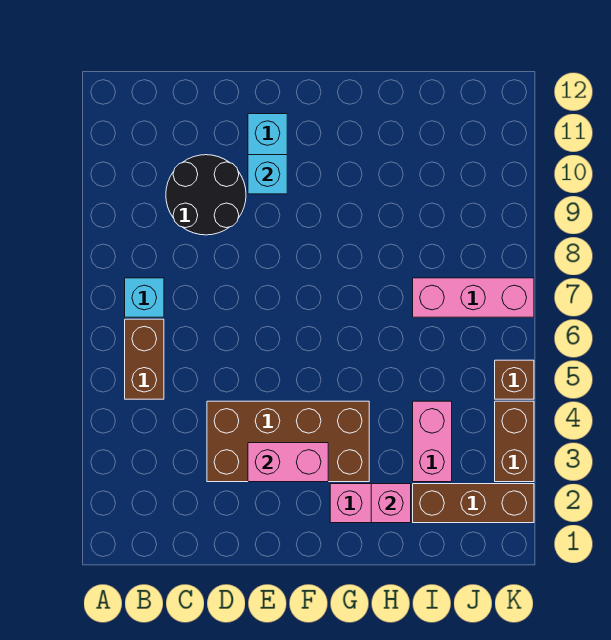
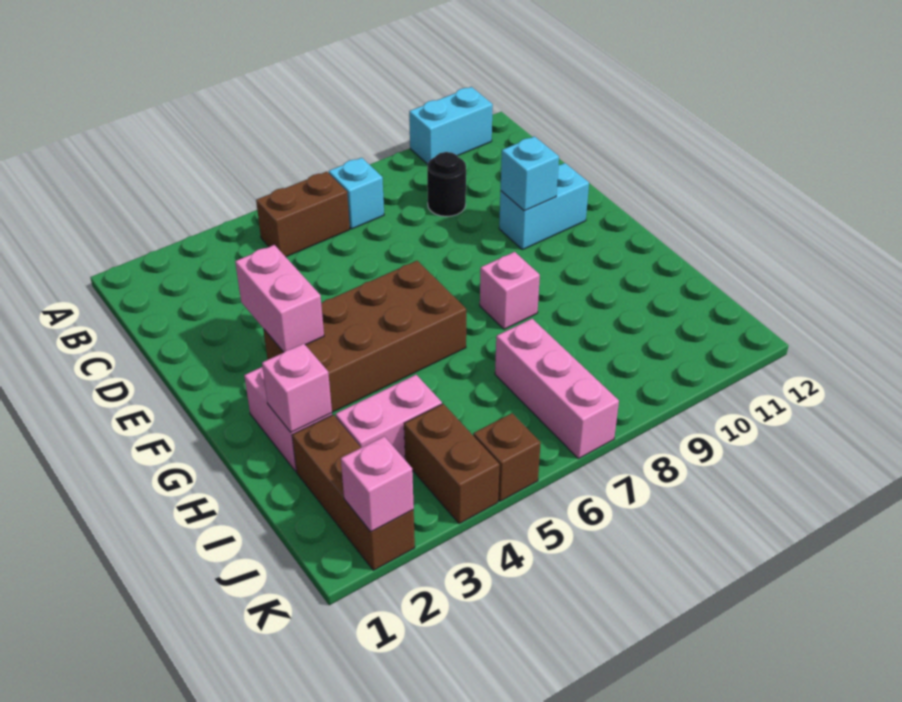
none -> cyan brick A10:A11 level 1
black round brick C9:D10 level 1 -> black round brick C9 level 1
brown brick D3:G4 level 1 -> brown brick F3:G6 level 1
none -> pink brick G8 level 1
none -> pink brick K2 level 2
brown brick K3:K4 level 1 -> brown brick J4:K4 level 1

